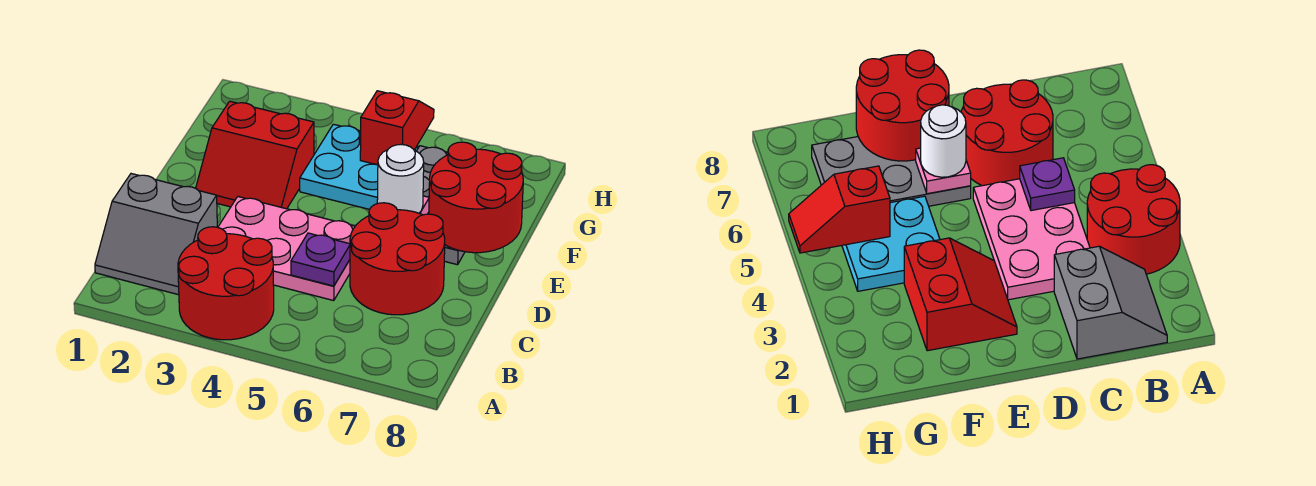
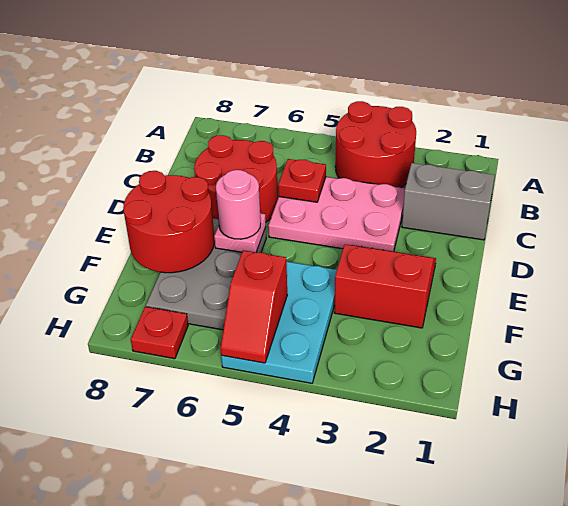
purple plate C5 level 2 -> red plate C5 level 2
white round brick E6 level 3 -> pink round brick E6 level 3
cyan plate F4:G5 level 1 -> cyan plate F4:H5 level 1
none -> red plate H7 level 1

